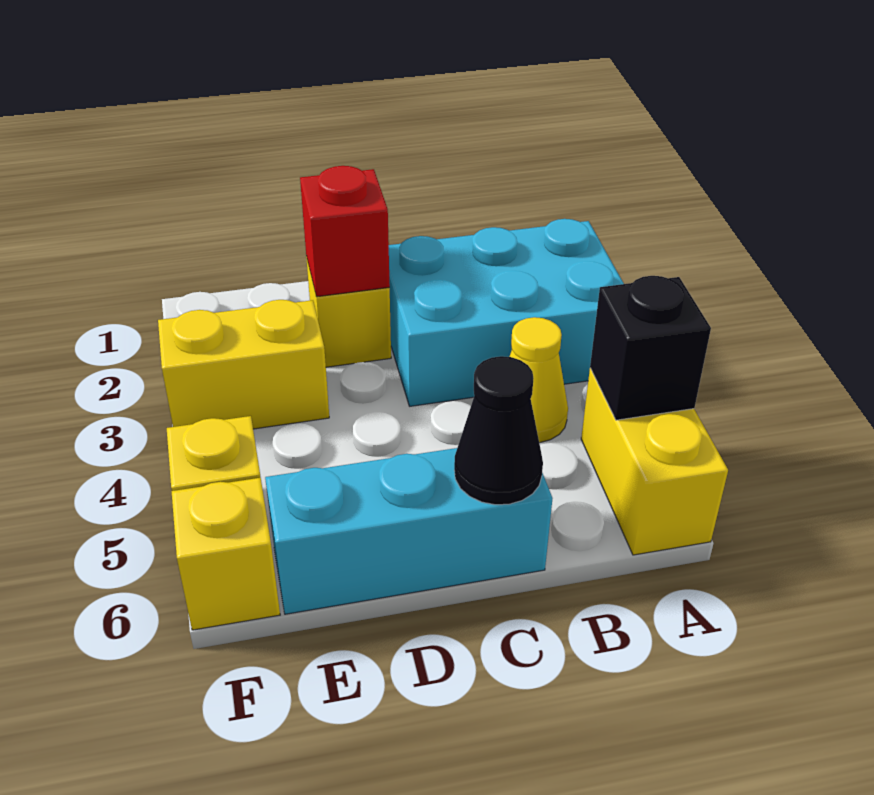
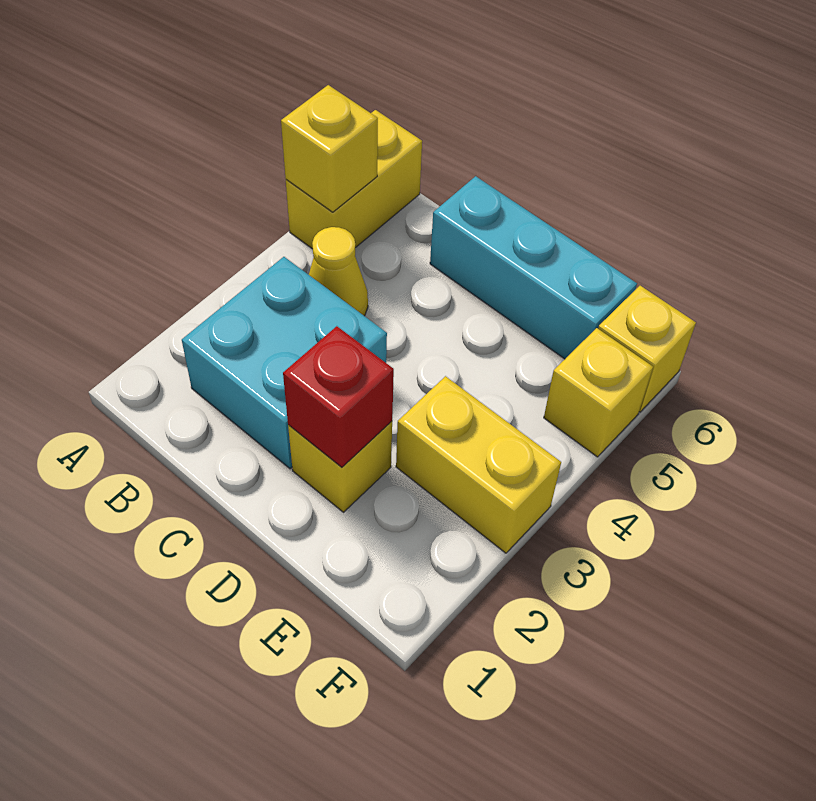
cyan brick A2:C3 level 1 -> cyan brick B2:C3 level 1
black brick A5 level 2 -> yellow brick A5 level 2
black cone C6 level 2 -> none

